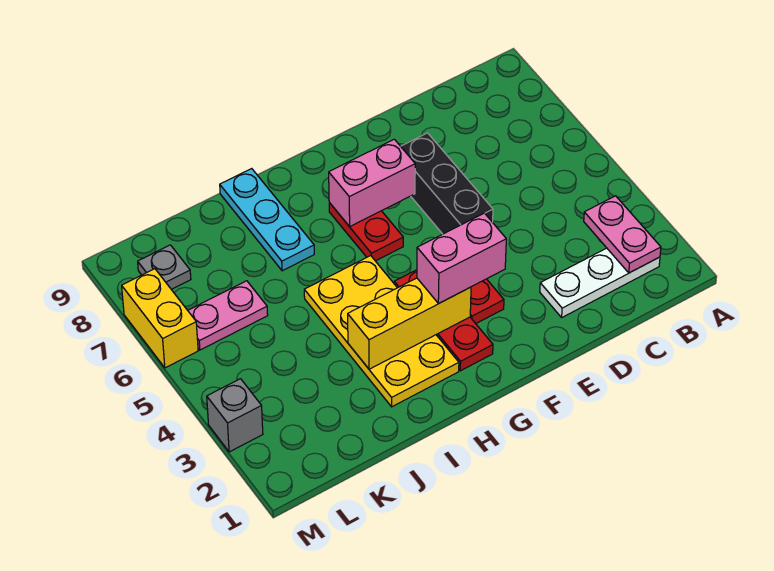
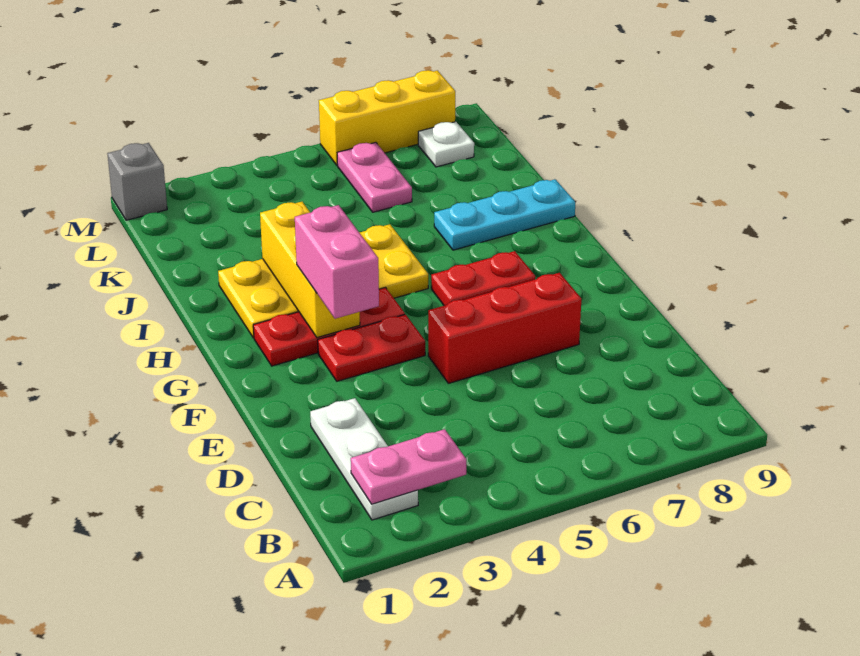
black brick E5:E7 level 1 -> red brick E5:E7 level 1
pink brick F7:G7 level 2 -> none
grey plate L8 level 1 -> white plate L8 level 1
grey brick M3 level 1 -> grey brick M1 level 1
yellow brick M6:M7 level 1 -> yellow brick M6:M8 level 1

